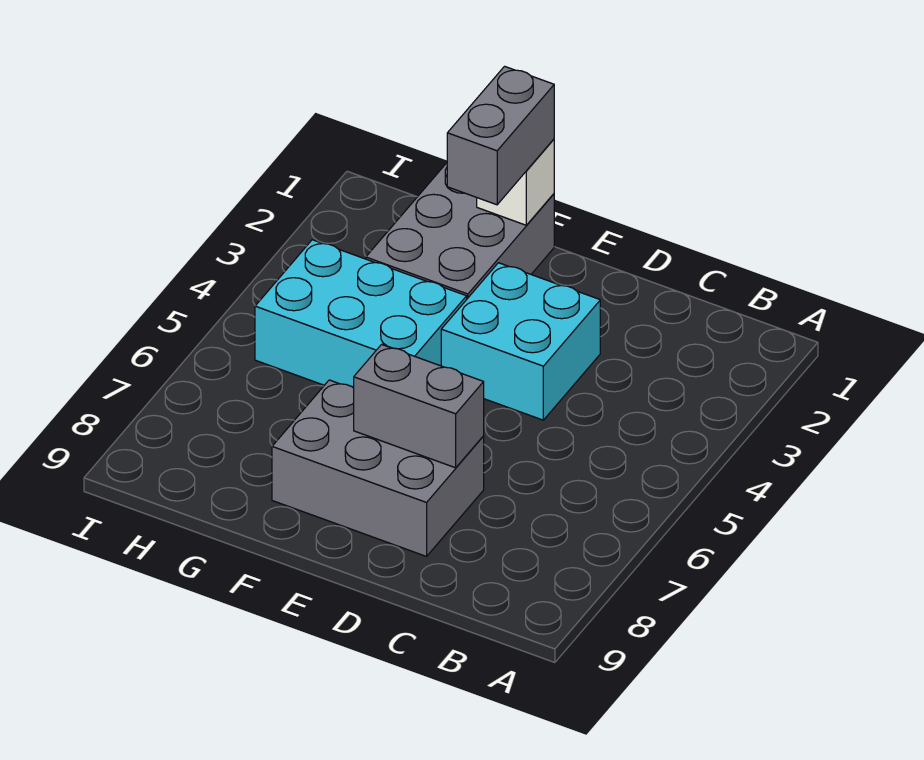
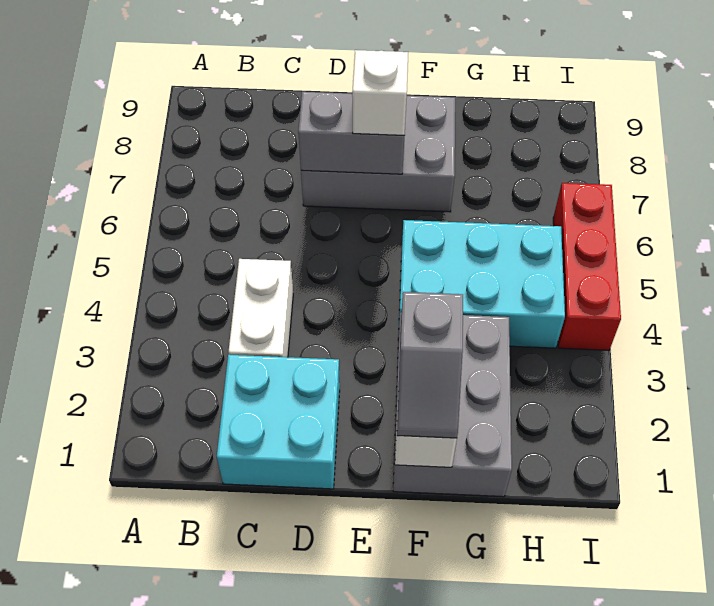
none -> white brick C3:C4 level 1
cyan brick D3:E4 level 1 -> cyan brick C1:D2 level 1
none -> white brick E7 level 3
grey brick F1:F2 level 3 -> grey slope F1:F2 level 3 top 2
none -> red brick I4:I6 level 1

